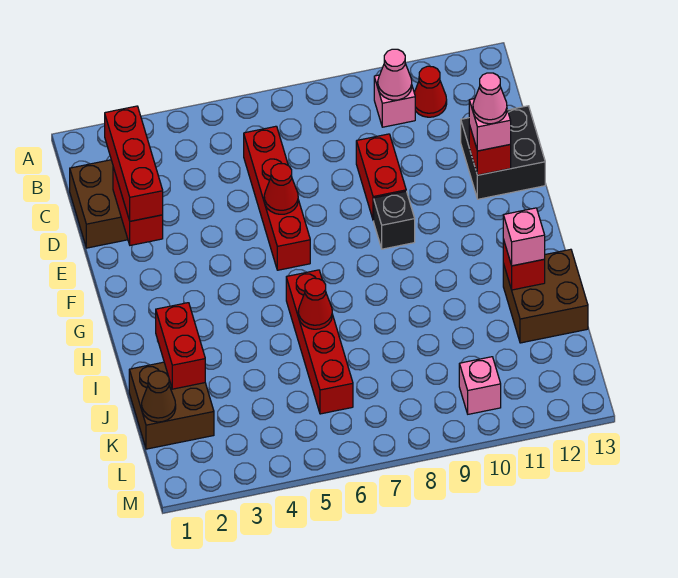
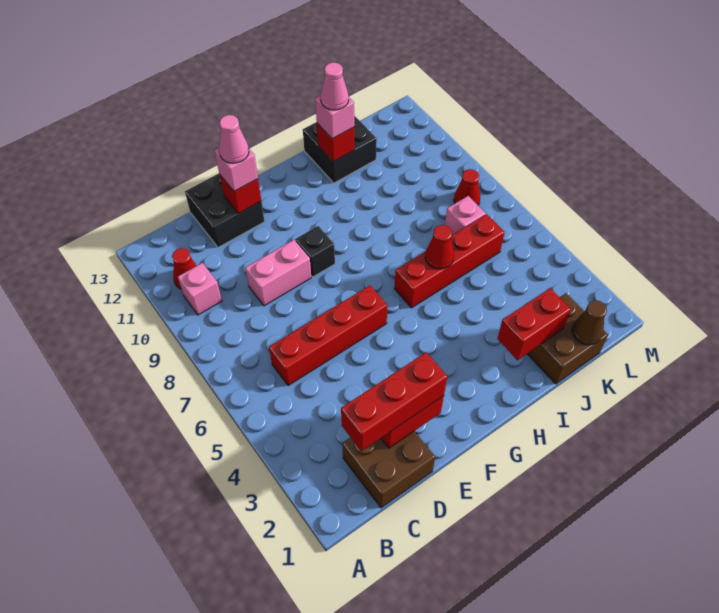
pink cone B10 level 2 -> pink cone I12 level 4
red brick D9:E9 level 1 -> pink brick D9:E9 level 1
red cone E6 level 2 -> red cone L8 level 1
brown brick I12:J13 level 1 -> black brick I12:J13 level 1
pink brick L10 level 1 -> pink brick K7 level 1

